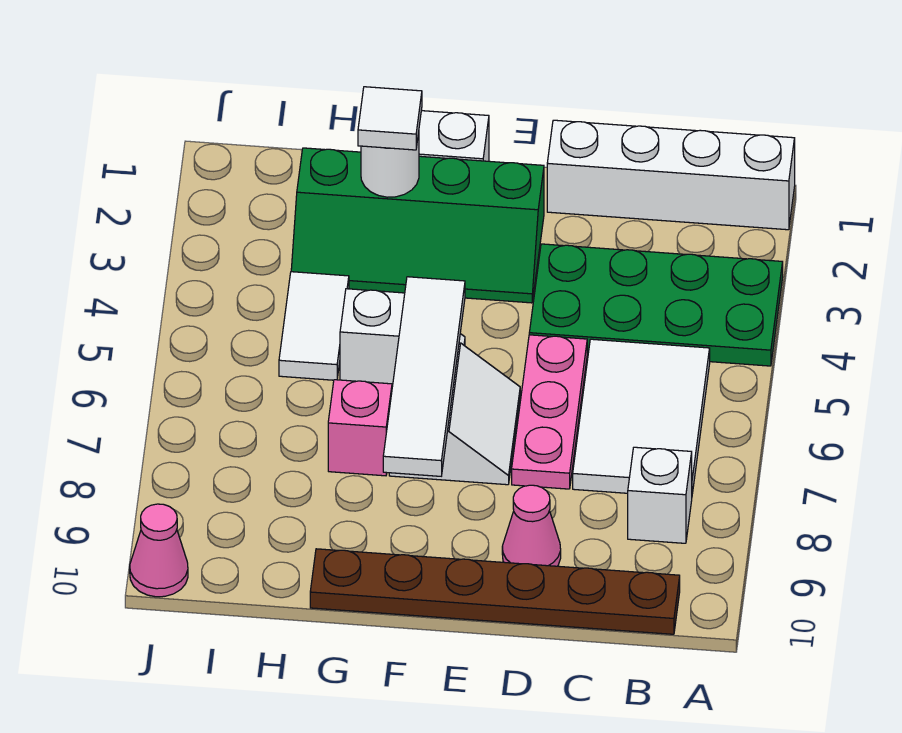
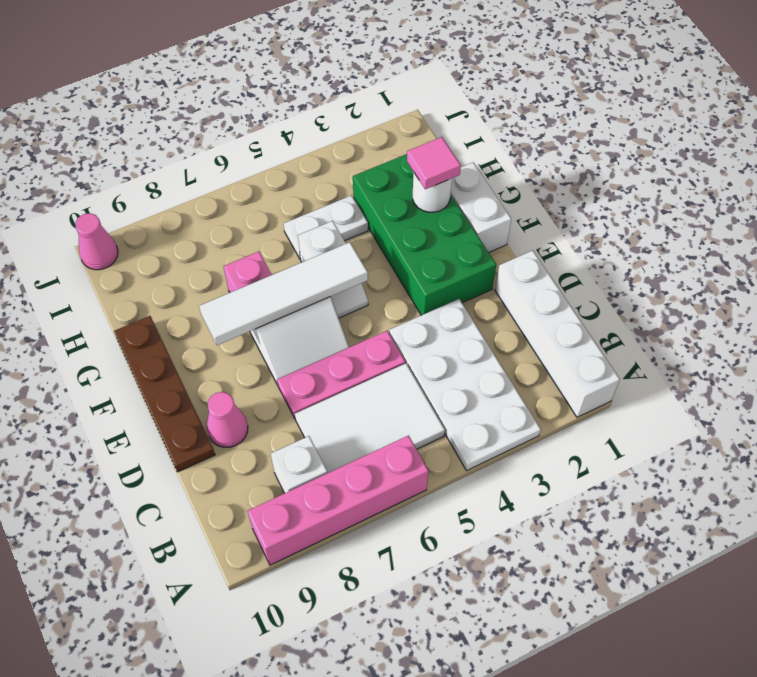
green plate A3:D4 level 1 -> white plate A3:D4 level 1
none -> pink brick A6:A9 level 1
brown plate B10:G10 level 1 -> brown plate D10:G10 level 1
green slope E2:H3 level 1 top 2 -> green brick E2:H3 level 1
white tile G2 level 3 -> pink tile G2 level 3
white tile H4:H5 level 1 -> white plate H4:H5 level 1

